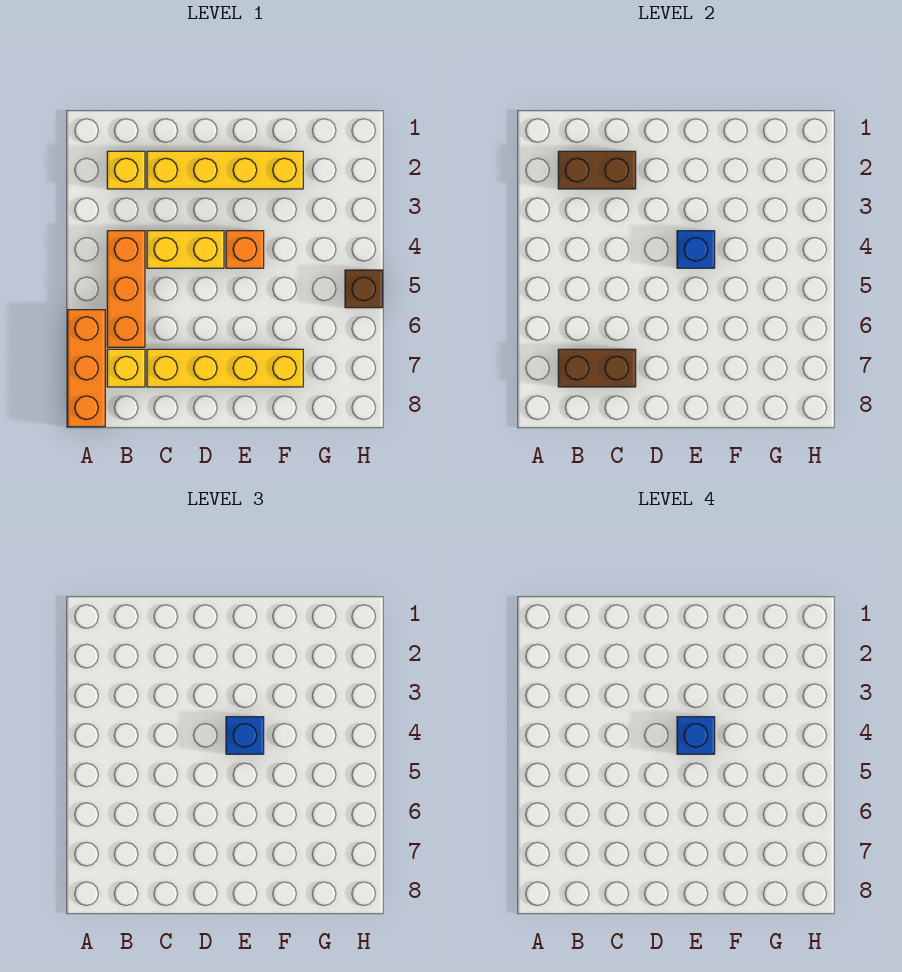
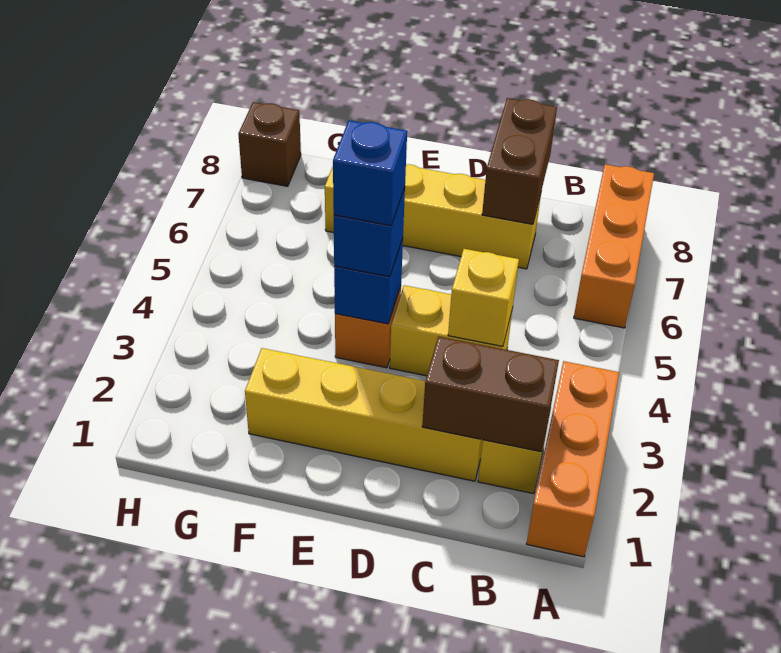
orange brick B4:B6 level 1 -> orange brick A1:A3 level 1
yellow brick B7 level 1 -> yellow brick C4 level 2
brown brick B7:C7 level 2 -> brown brick C7:C8 level 2
brown brick H5 level 1 -> brown brick H8 level 1

